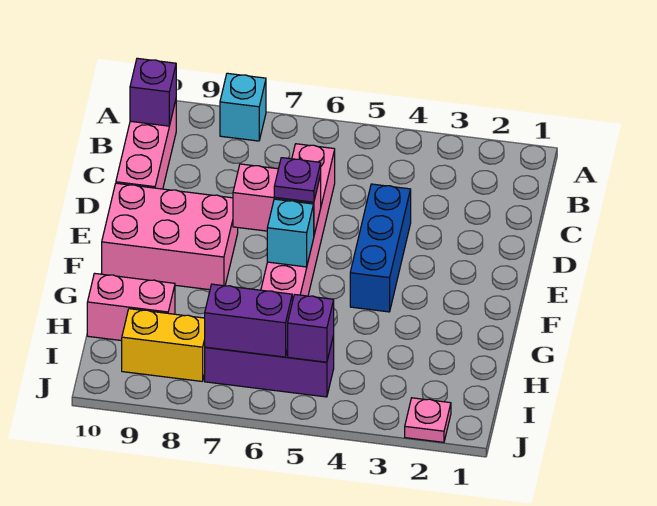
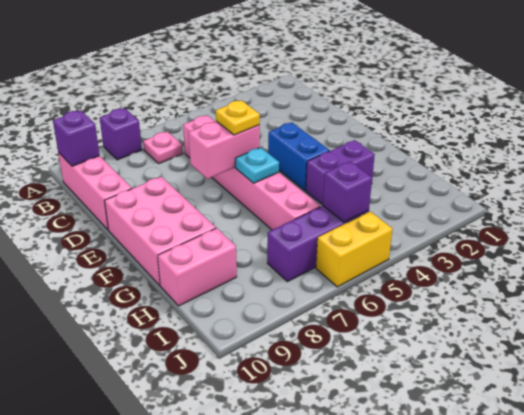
cyan brick A8 level 1 -> purple brick A8 level 1
blue brick D4:F4 level 1 -> blue brick E4:F4 level 1
purple plate E6 level 3 -> yellow plate E6 level 3
pink brick E8:F10 level 1 -> pink brick E9:G10 level 1
cyan brick F6 level 2 -> cyan plate F6 level 2
purple brick I6:I7 level 2 -> purple brick G3:G4 level 1
yellow brick I8:I9 level 1 -> yellow brick J5:J6 level 1
pink plate J2 level 1 -> pink plate B7 level 1

